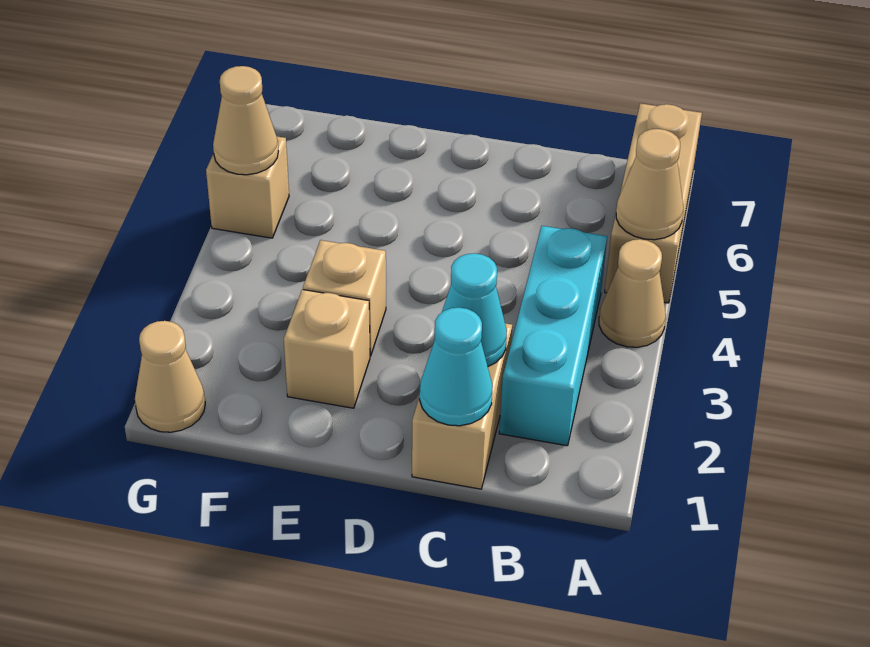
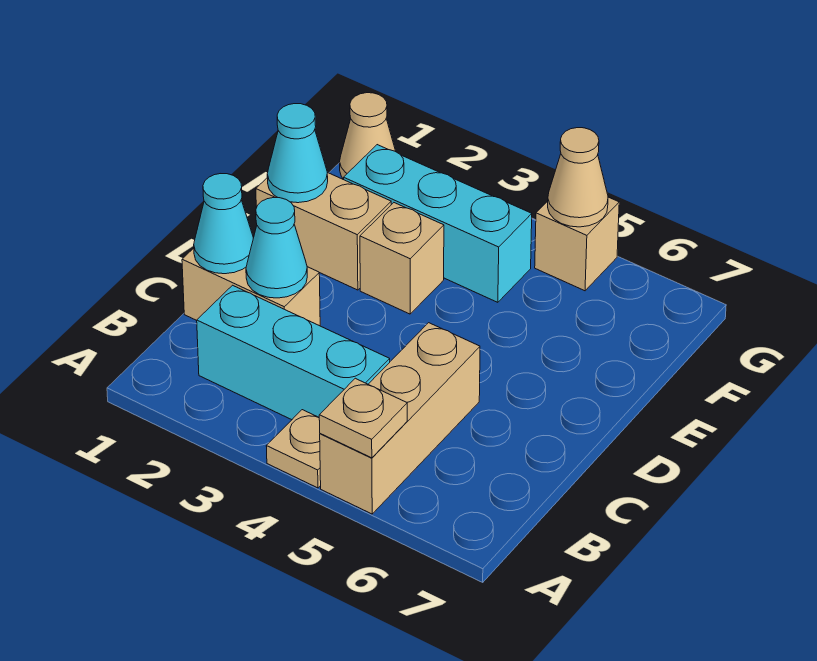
tan cone A4 level 1 -> tan plate A4 level 1
tan brick A5:A7 level 1 -> tan brick A5:C5 level 1
tan cone A5 level 2 -> tan plate A5 level 2
none -> cyan cone E1 level 2
tan brick E2 level 1 -> tan brick E1:E2 level 1
none -> cyan brick F2:F4 level 1

